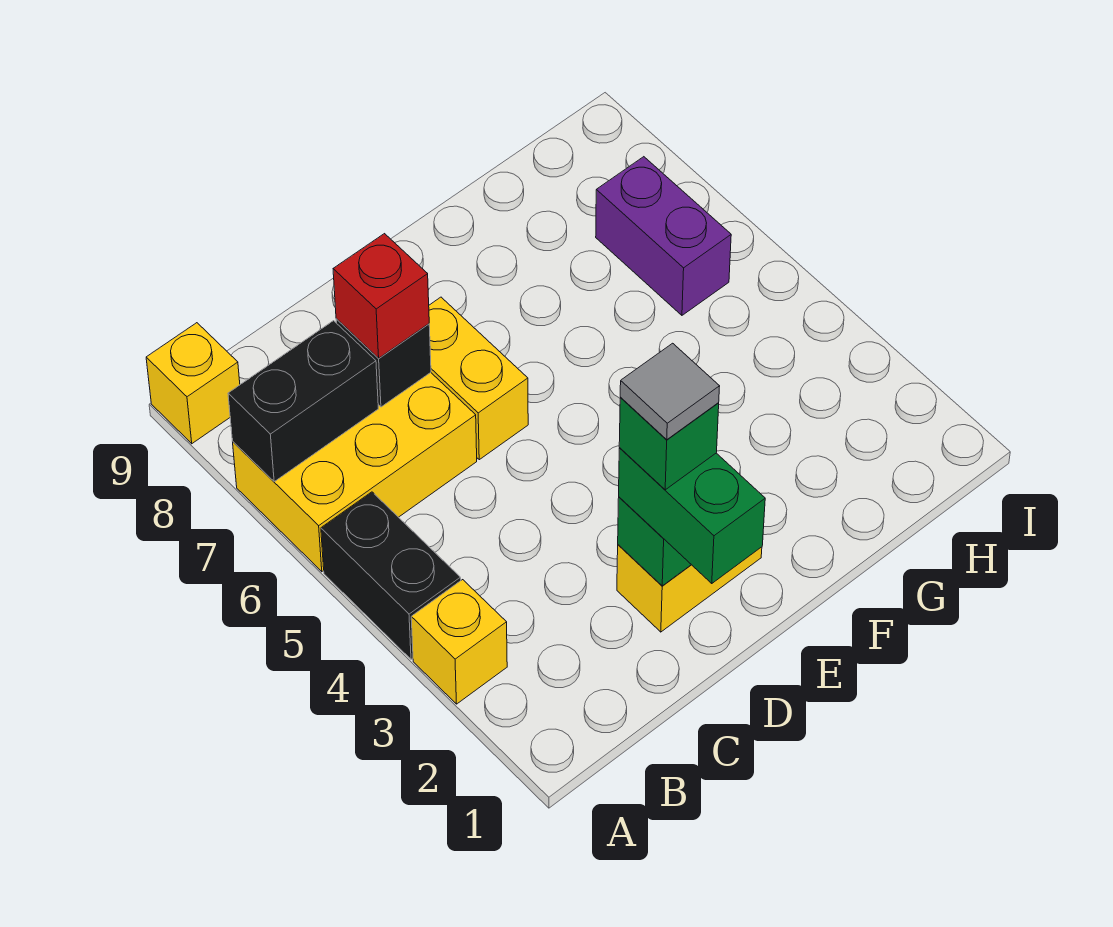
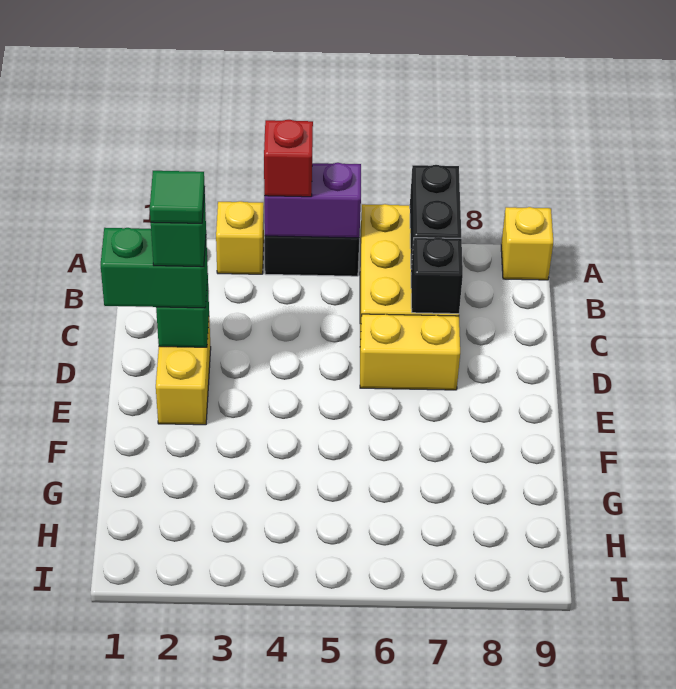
red brick C7 level 3 -> red brick A4 level 3
grey tile D2 level 5 -> green tile D2 level 5
purple brick H6:H7 level 1 -> purple brick A4:A5 level 2

